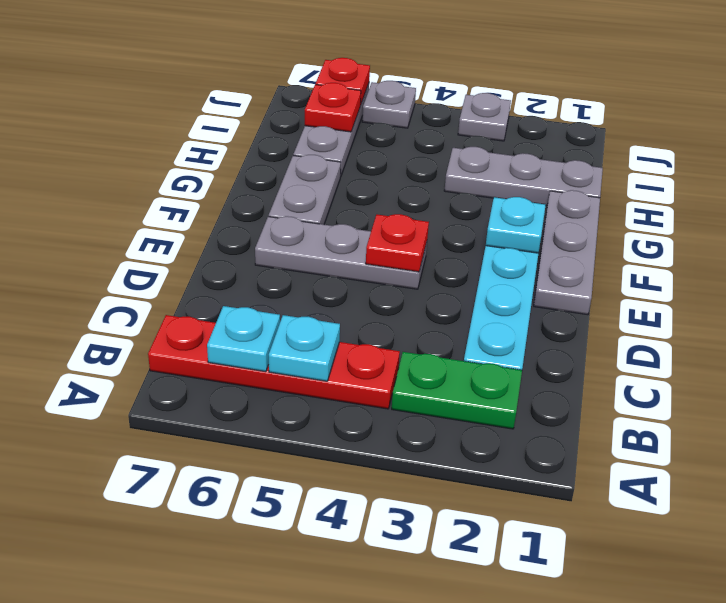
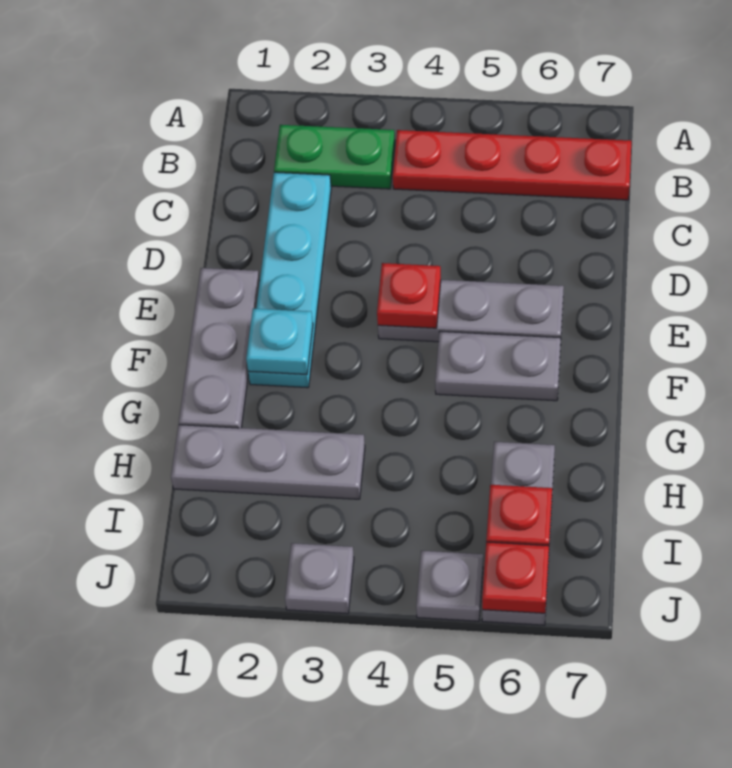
cyan plate B5 level 2 -> none
cyan plate B6 level 2 -> none
grey plate F6:G6 level 1 -> grey plate F5:F6 level 1

